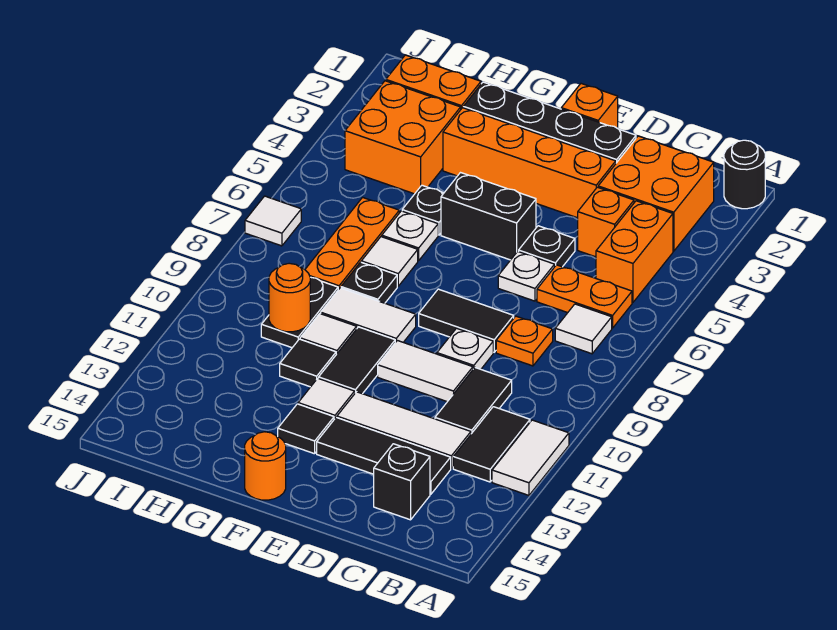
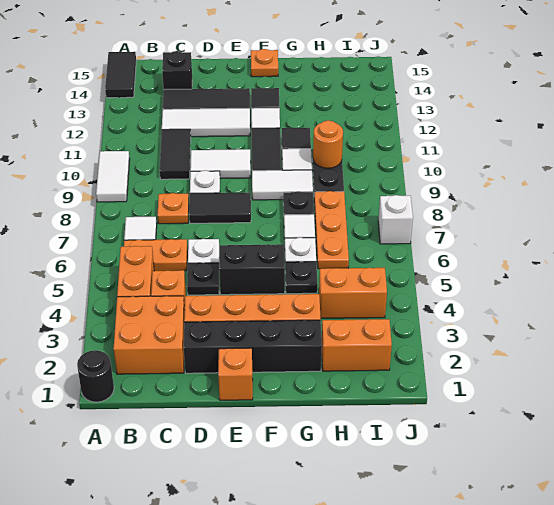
white tile A11:A12 level 1 -> white tile A9:A10 level 1
black tile B11:B12 level 1 -> black tile A14:A15 level 1
orange round brick F15 level 1 -> orange plate F15 level 1
orange brick H3:I4 level 1 -> orange brick H4:I4 level 1
white tile J7 level 1 -> white brick J7 level 1

